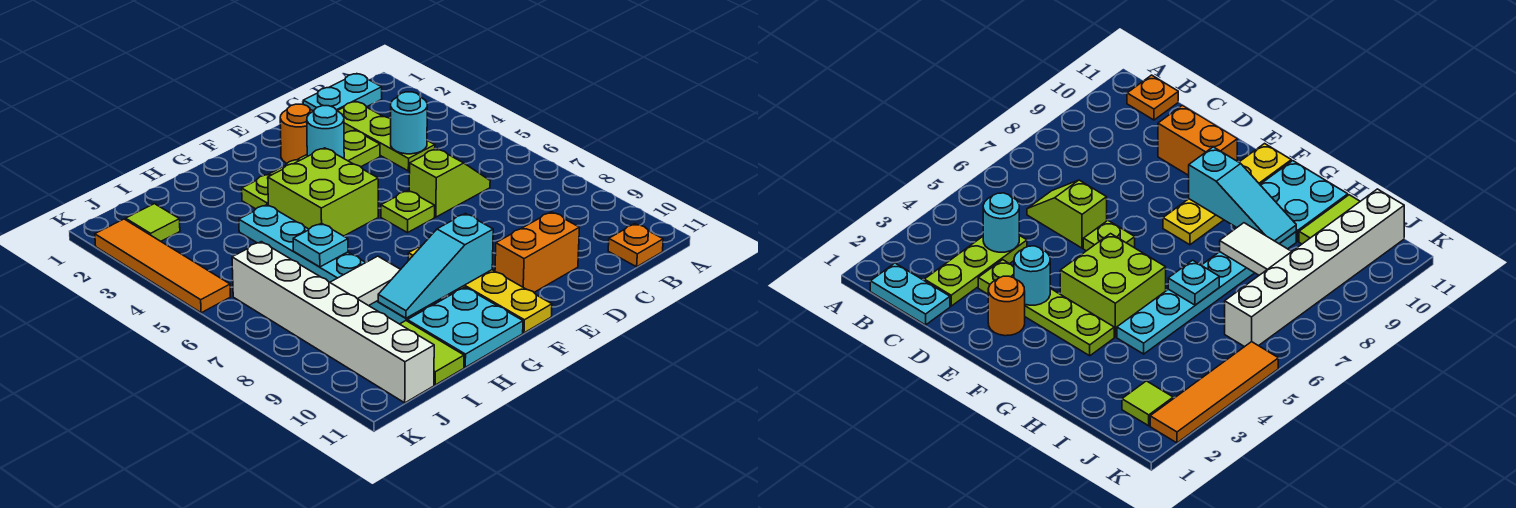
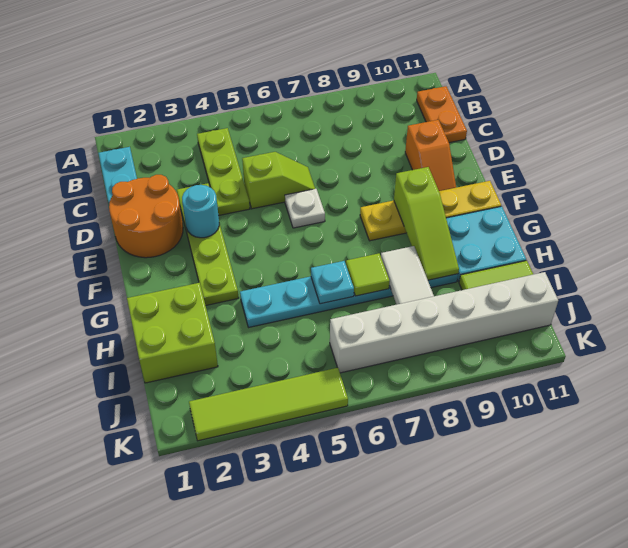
orange plate B11 level 1 -> orange plate B11:C11 level 1
lime plate C2:C4 level 1 -> lime plate B4:D4 level 1
cyan round brick C4 level 2 -> none
lime slope C6:D6 level 1 top D -> lime slope D5:D6 level 1 top 5
orange brick D10:E10 level 1 -> orange slope D10:E10 level 1 top D
orange round brick E2 level 1 -> orange round brick D1:E2 level 1
lime plate E6 level 1 -> white plate E6 level 1
lime brick F4:G5 level 1 -> lime brick H1:I2 level 1
cyan slope F9:H9 level 2 top F -> lime slope F9:H9 level 2 top F
lime tile J2 level 1 -> lime tile H7 level 2
orange tile K2:K5 level 1 -> lime tile K2:K5 level 1

